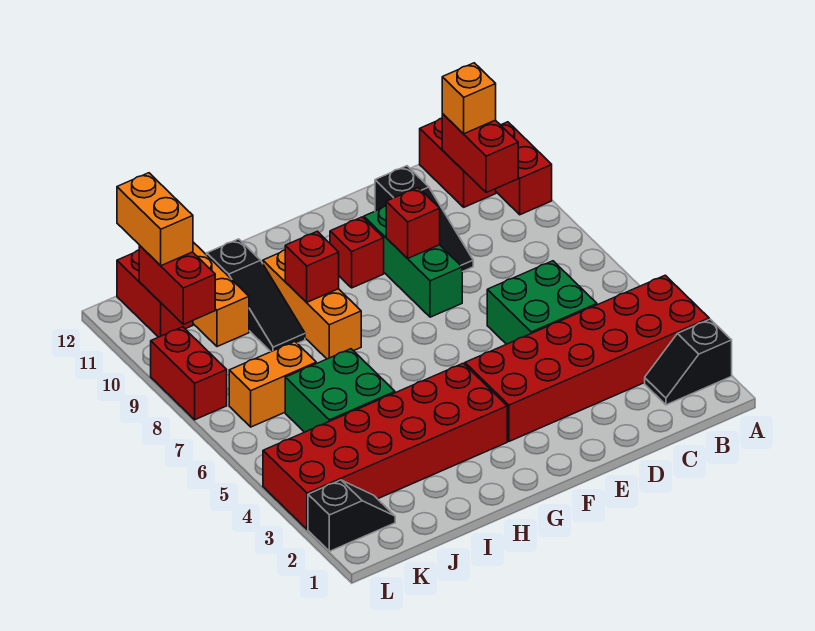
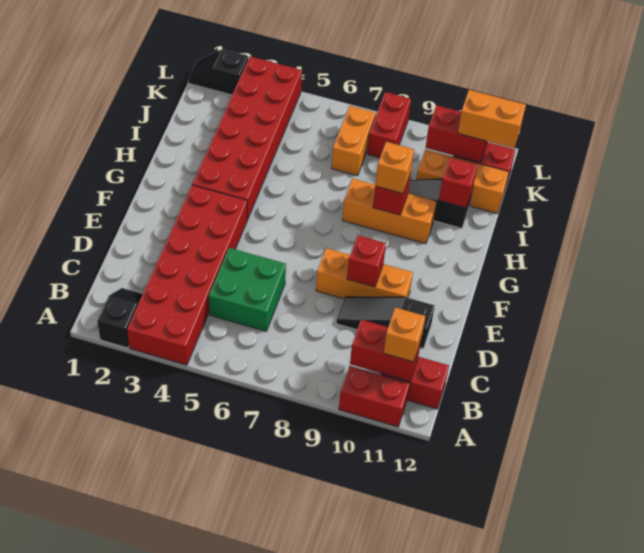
green brick E8:E10 level 1 -> orange brick E8:E10 level 1
red brick F10 level 1 -> red brick I11 level 2
none -> orange brick H9 level 3
green brick I5:J6 level 1 -> none
black slope K2:L2 level 1 top L -> black slope L1:L2 level 1 top 2
red brick L8:L9 level 1 -> red brick K8:L8 level 1

